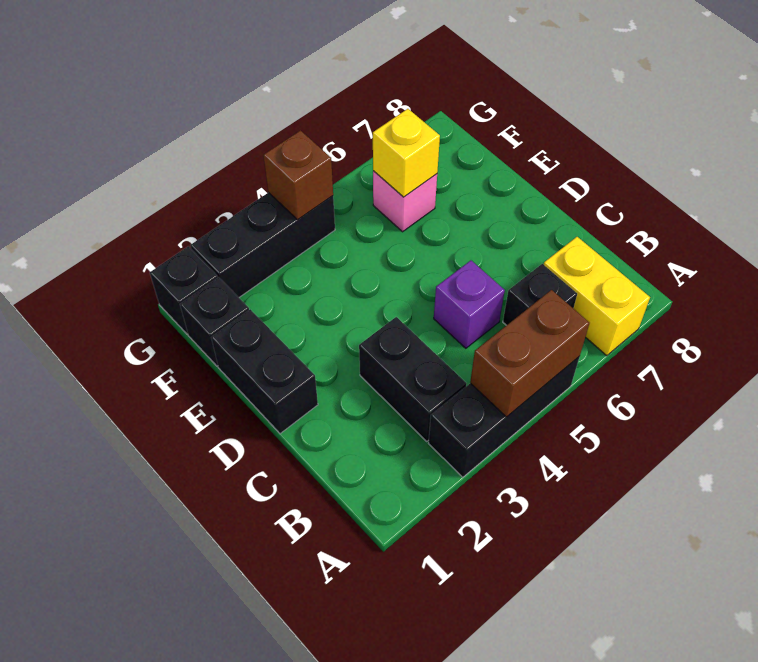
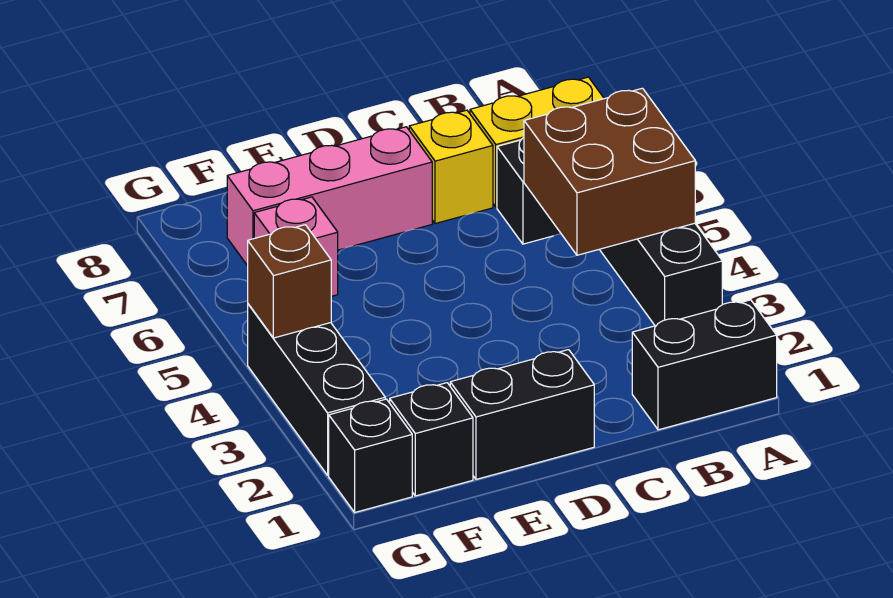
brown brick A4:A5 level 2 -> brown brick A4:B5 level 2
black brick B3:C3 level 1 -> black brick A1:B1 level 1
purple brick C5 level 1 -> none
none -> pink brick D7:F7 level 1
yellow brick F6 level 2 -> yellow brick C7 level 1

